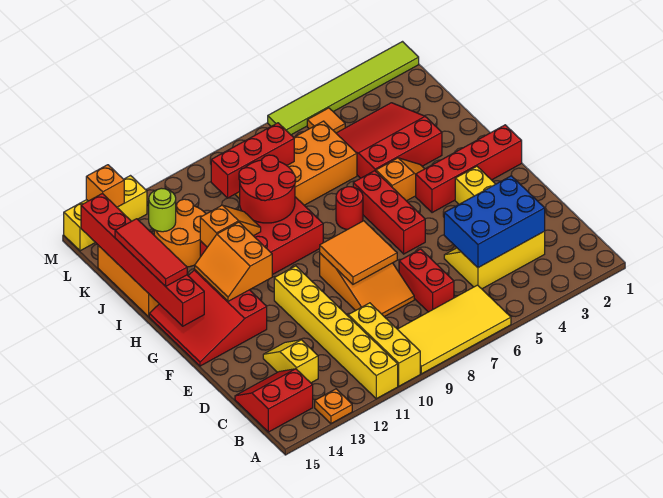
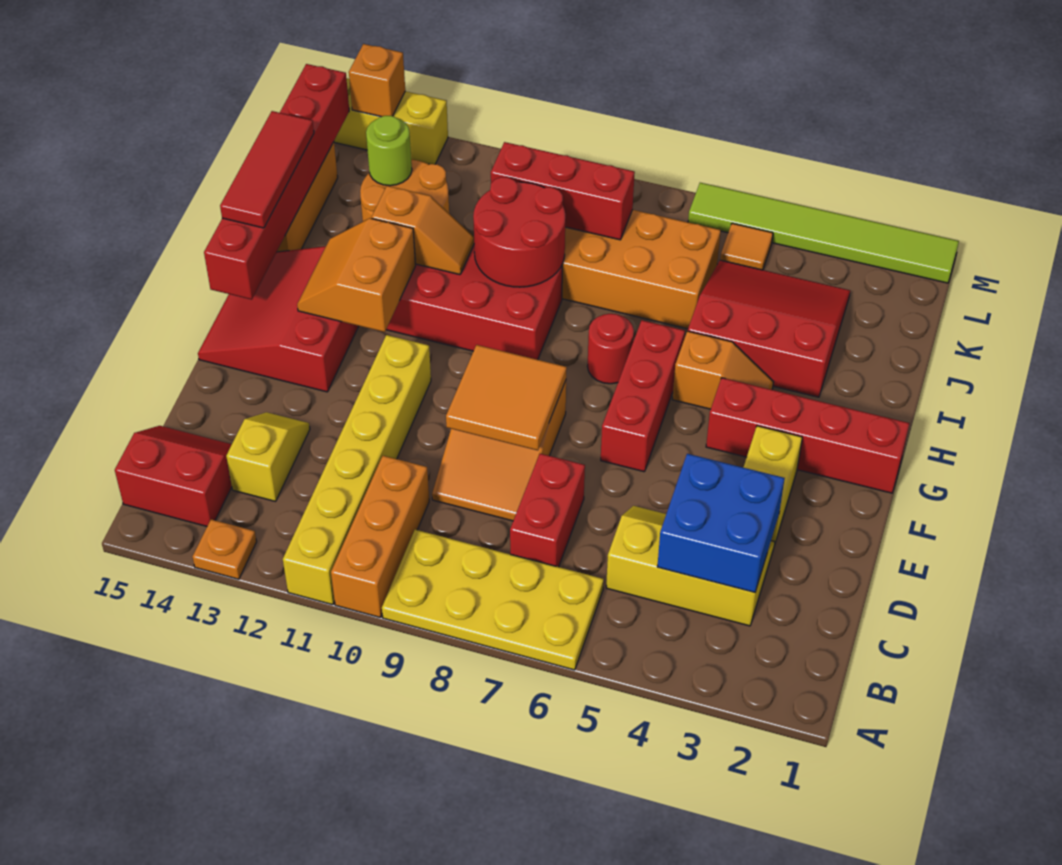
yellow tile A6:B9 level 1 -> yellow plate A6:B9 level 1
yellow brick A10:C10 level 1 -> orange brick A10:C10 level 1
blue brick C3:D5 level 2 -> blue brick C3:D4 level 2

